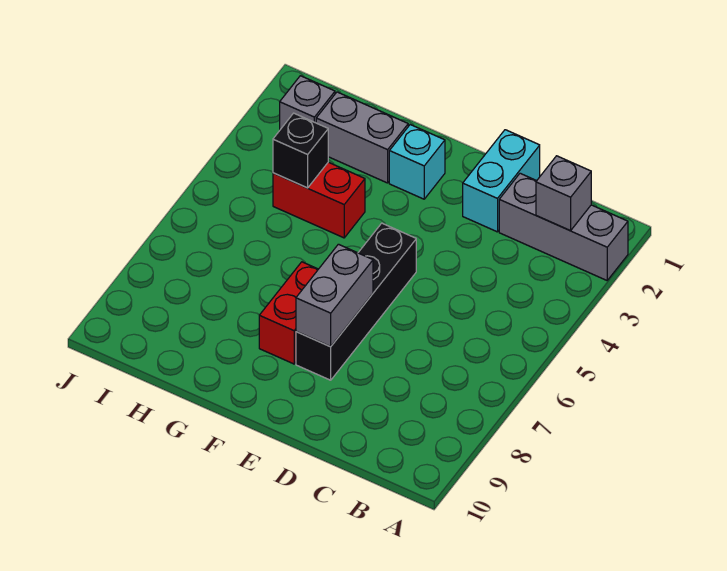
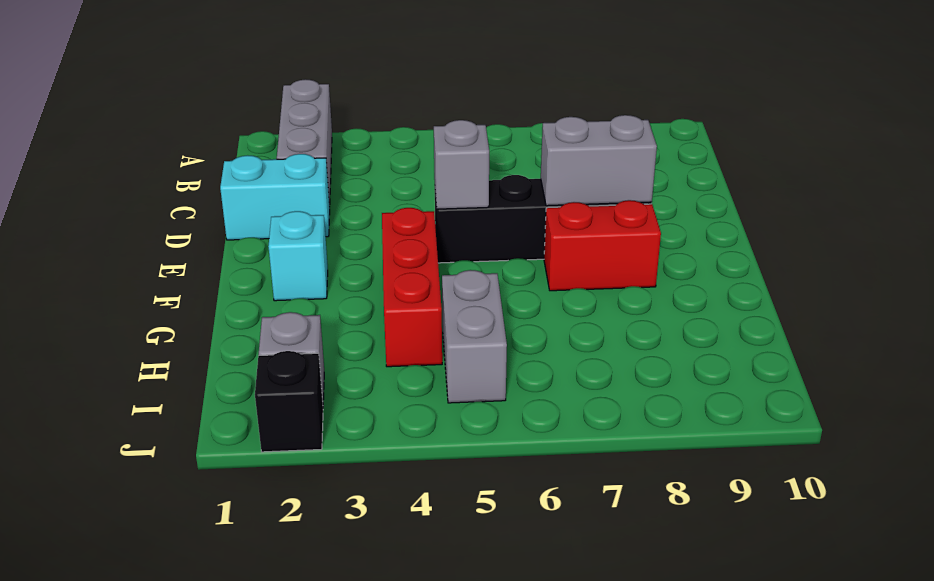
grey brick B2 level 2 -> grey brick E5 level 2
grey brick G2:H2 level 1 -> grey brick H5:I5 level 1
red brick G4:H4 level 1 -> red brick F4:H4 level 1
black brick H4 level 2 -> black brick J2 level 1

